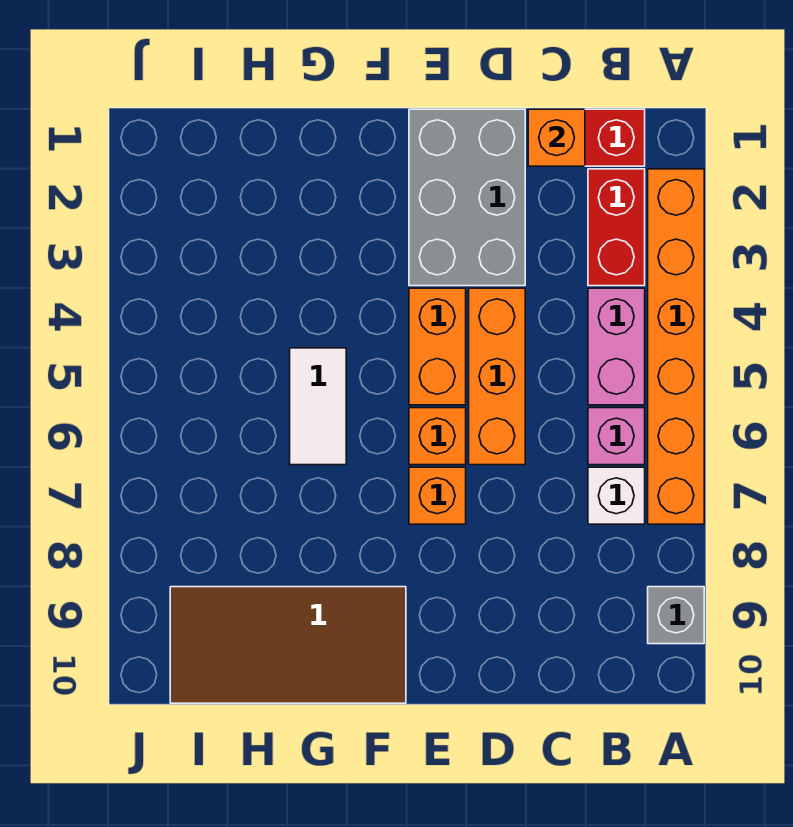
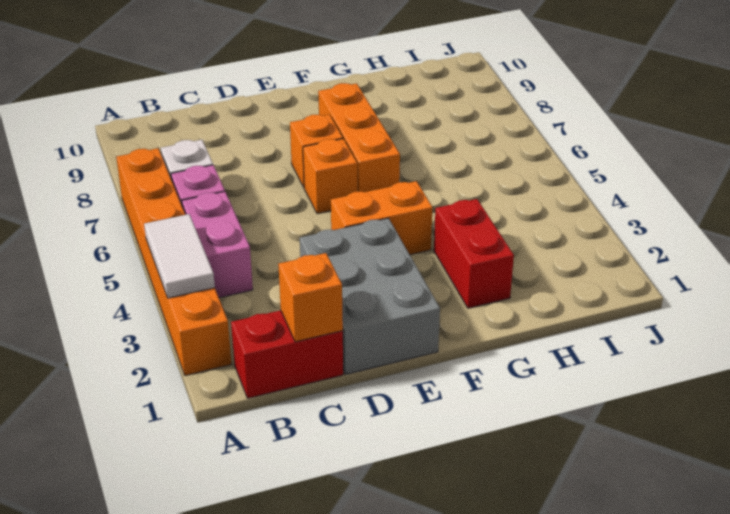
grey brick A9 level 1 -> none
red brick B2:B3 level 1 -> red brick G2:G3 level 1
orange brick D4:D6 level 1 -> orange brick F6:F8 level 1
orange brick E4:E5 level 1 -> orange brick E4:F4 level 1
brown tile F9:I10 level 1 -> none
white tile G5:G6 level 1 -> white tile A3:A4 level 2

